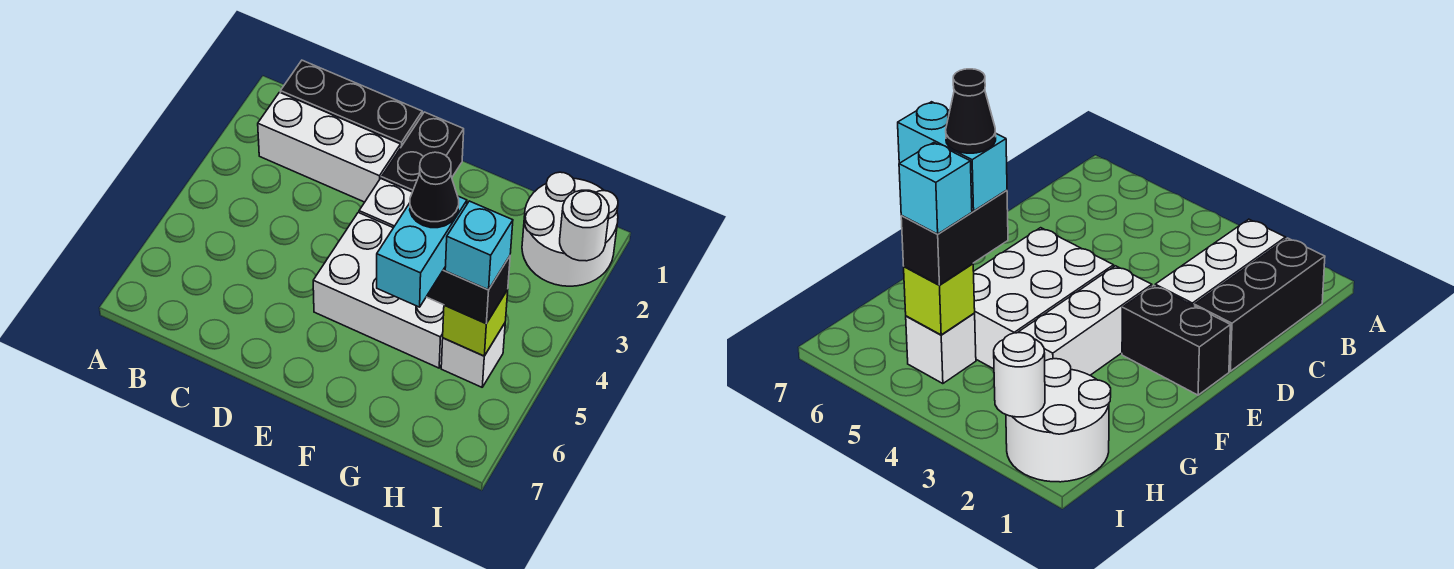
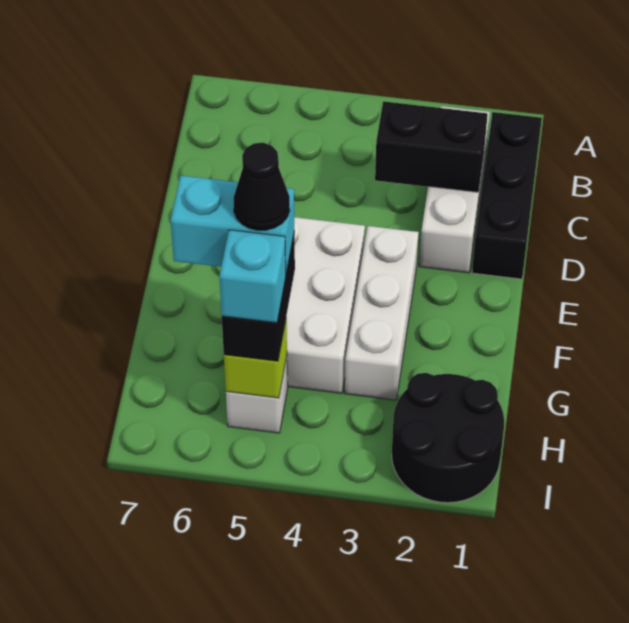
black brick E1:E2 level 1 -> black brick C2:C3 level 2
white round brick H1:I2 level 1 -> black round brick H1:I2 level 1
white round brick I2 level 2 -> none

